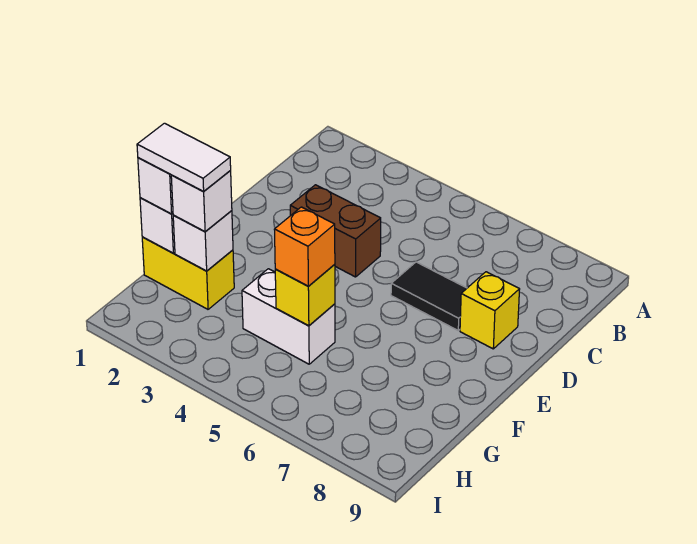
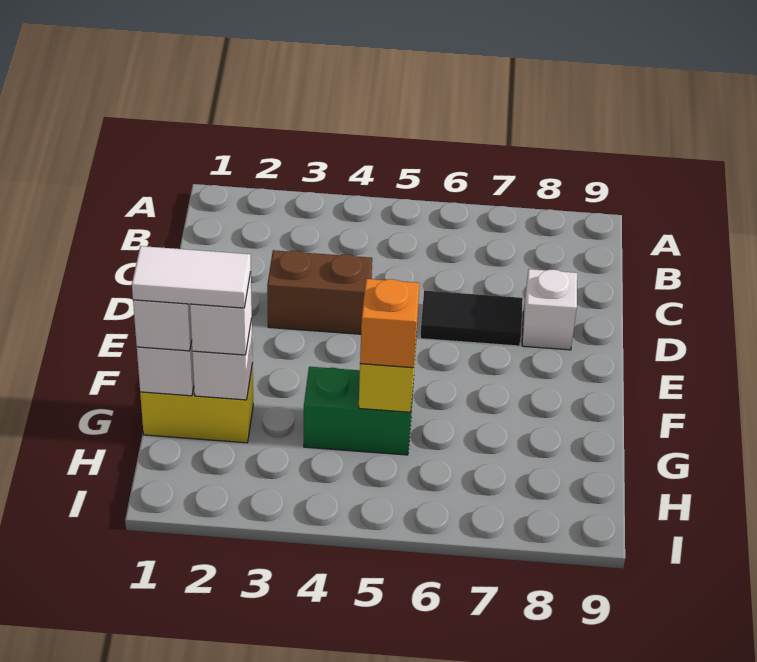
yellow brick D8 level 1 -> white brick D8 level 1
white brick G4:G5 level 1 -> green brick G4:G5 level 1

